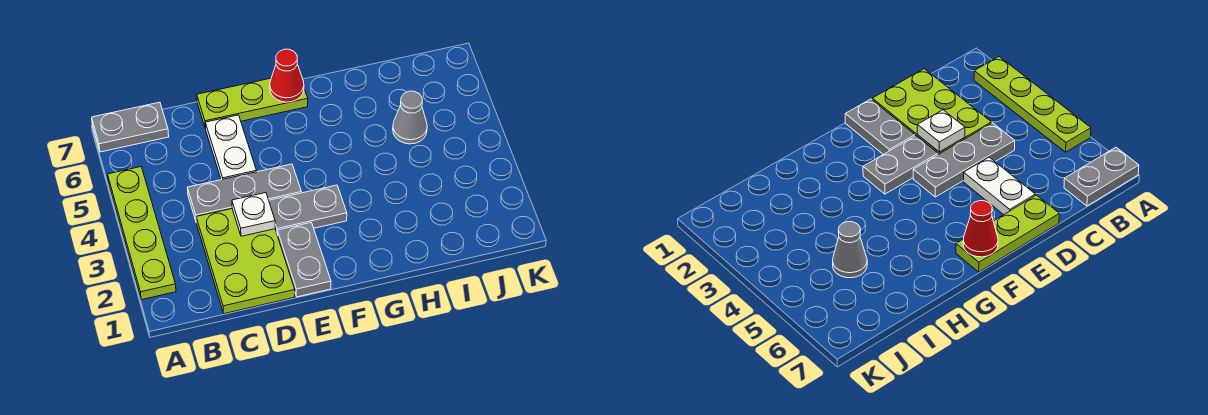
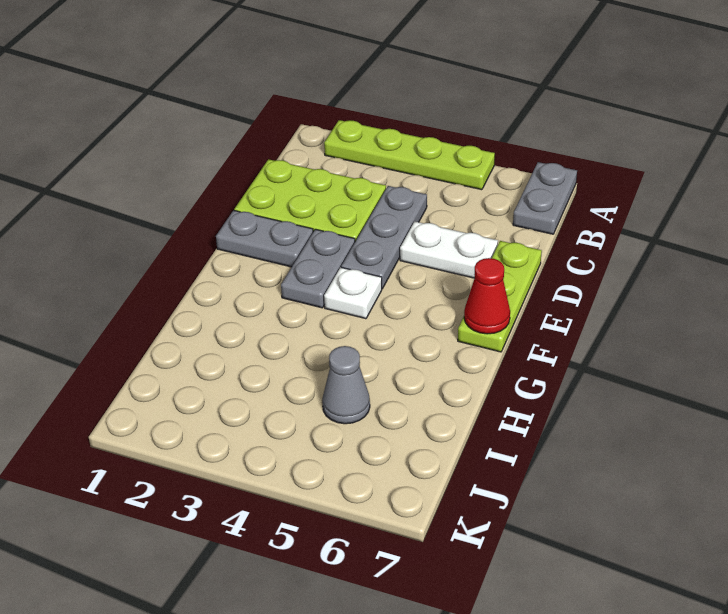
white plate D3 level 2 -> white plate F4 level 1

